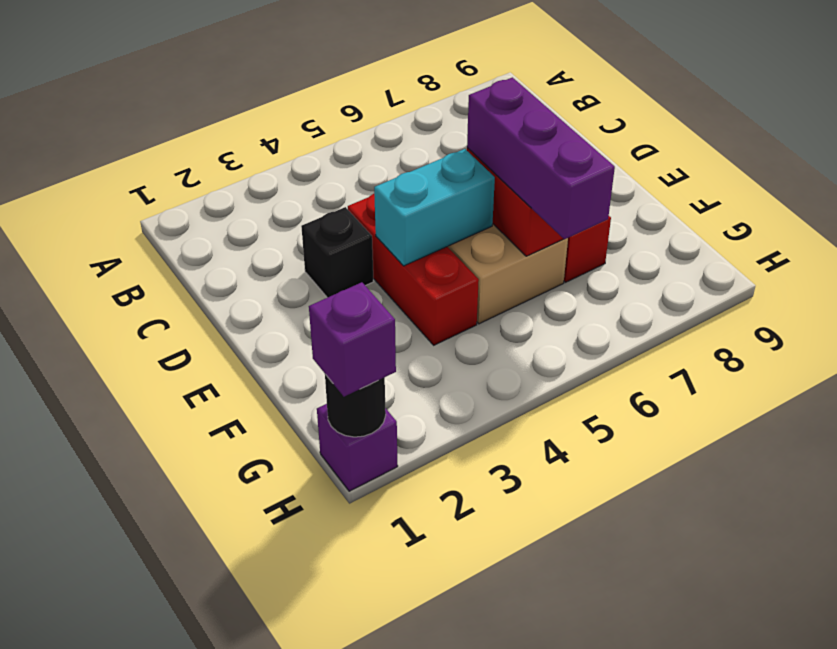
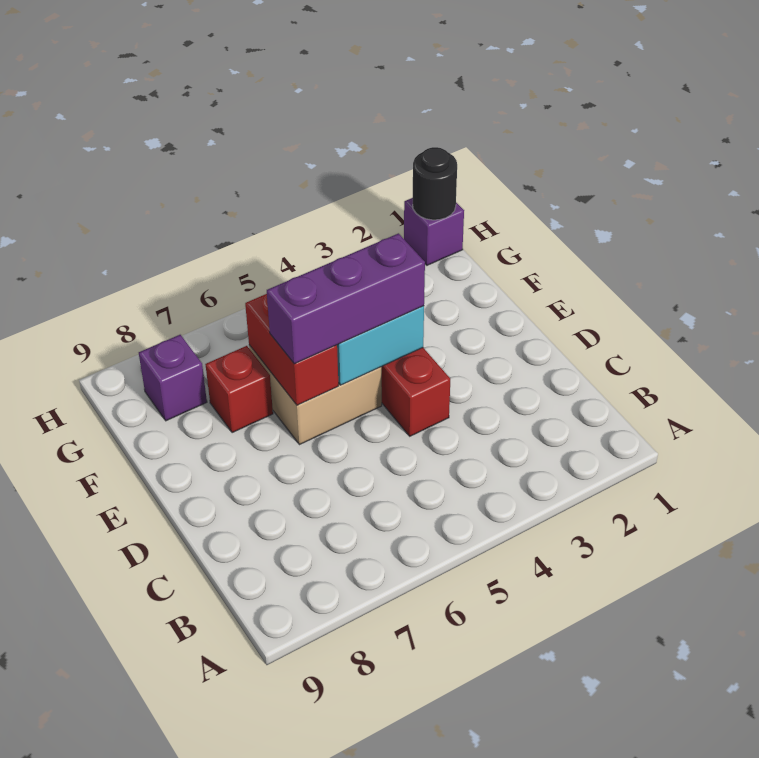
black brick D3 level 1 -> none
purple brick E6:G6 level 3 -> purple brick E4:E6 level 3
purple brick H1 level 3 -> purple brick G8 level 1

